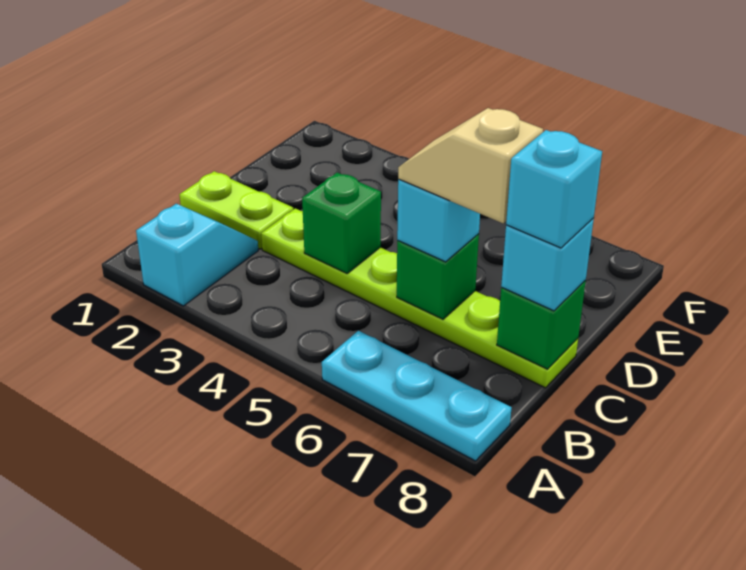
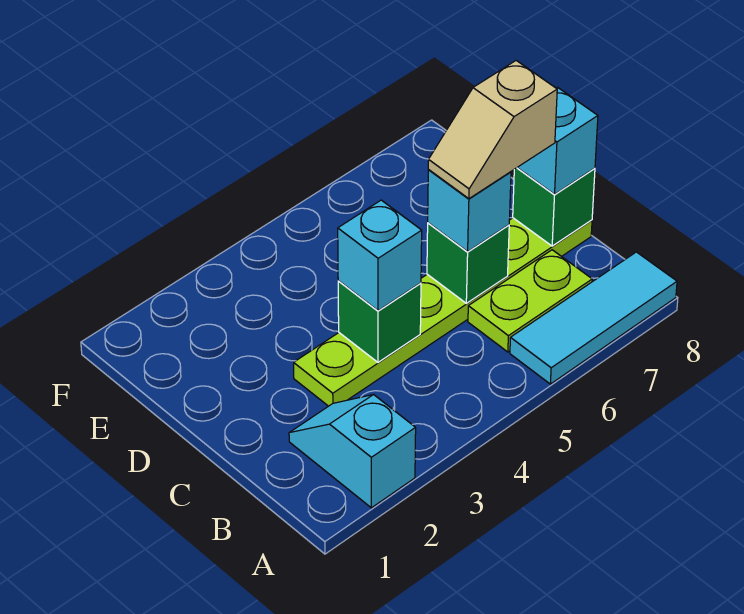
cyan plate A6:A8 level 1 -> cyan tile A6:A8 level 1
lime plate C1:C2 level 1 -> lime plate B6:B7 level 1
cyan brick C8 level 4 -> cyan brick C4 level 3

